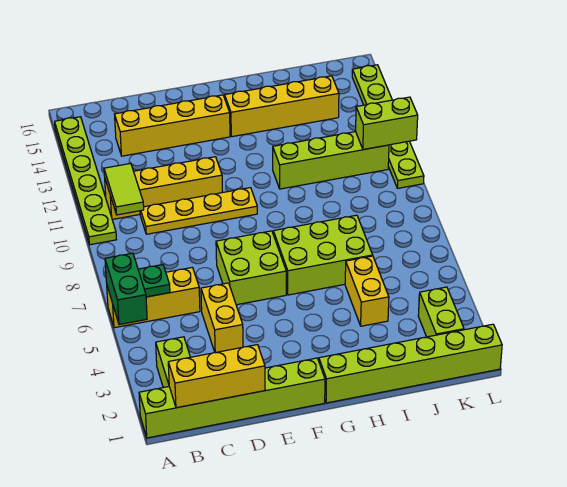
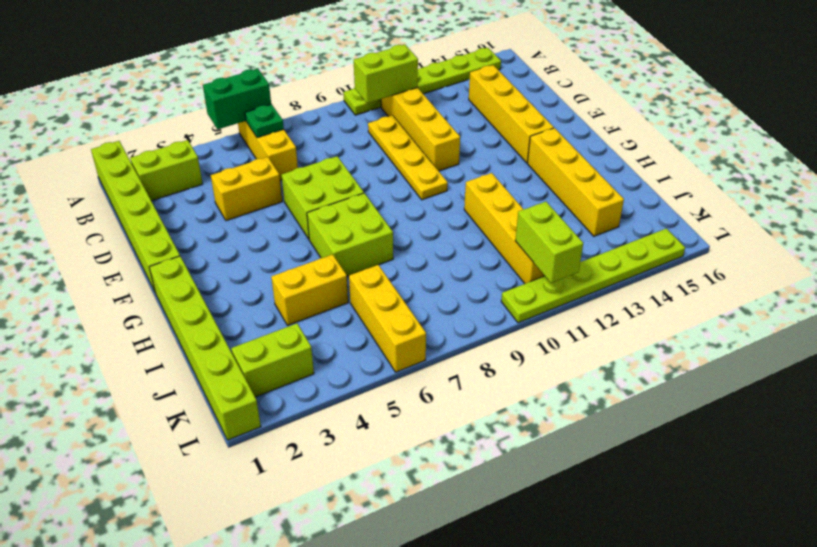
yellow brick B1:D1 level 2 -> yellow brick J6:L6 level 1
lime tile B10:B11 level 2 -> lime brick B10:B11 level 2
lime brick G6:I7 level 1 -> lime brick G6:H7 level 1
lime brick H11:K11 level 1 -> yellow brick H11:K11 level 1

